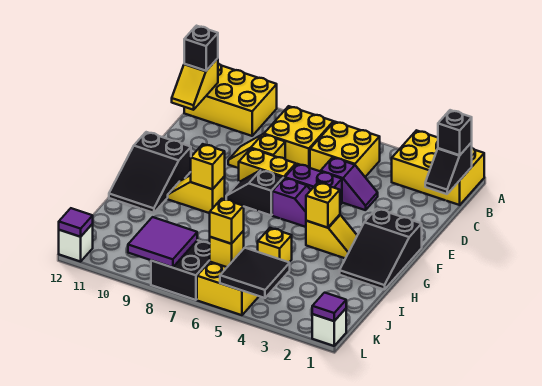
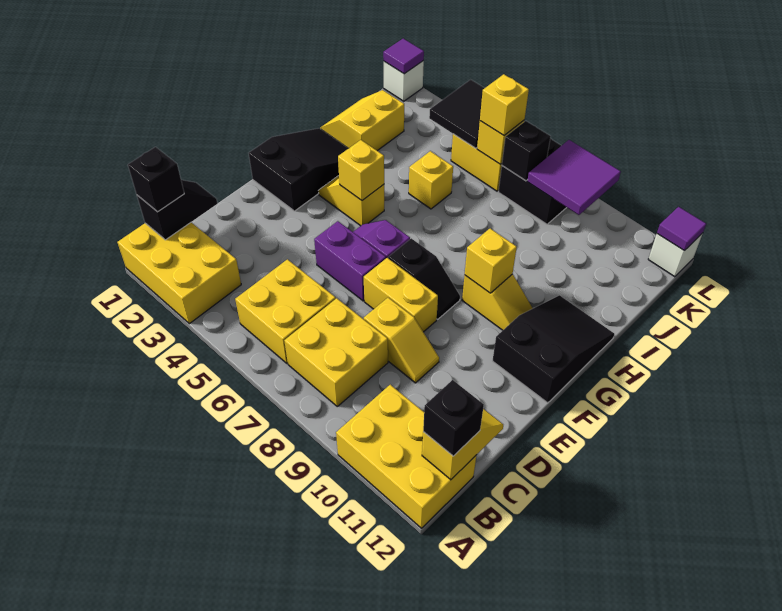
purple slope D4:D5 level 1 top 5 -> none
none -> yellow slope I1:J2 level 1 top 2
none -> black brick K7 level 2

